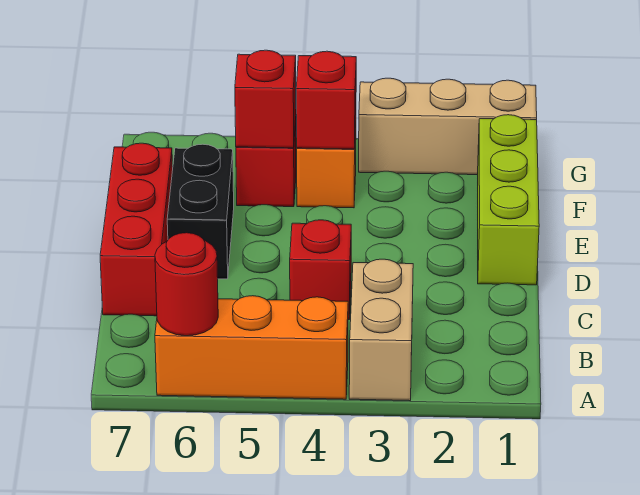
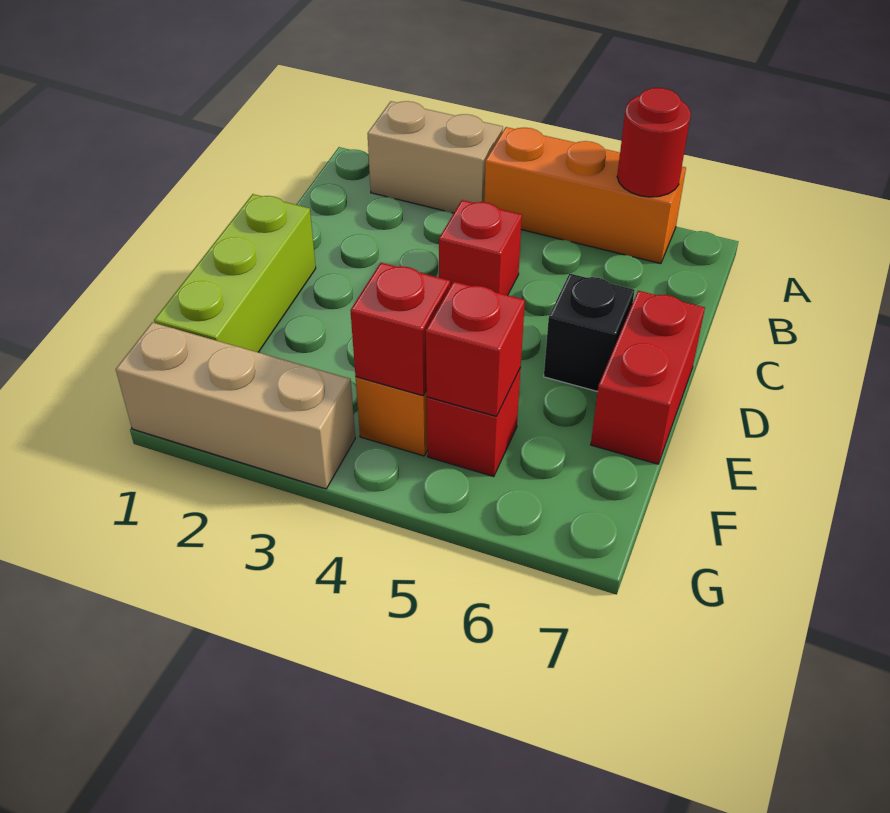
tan brick A3:B3 level 1 -> tan brick A2:A3 level 1
red brick C7:E7 level 1 -> red brick D7:E7 level 1
black brick D6:E6 level 1 -> black brick D6 level 1

